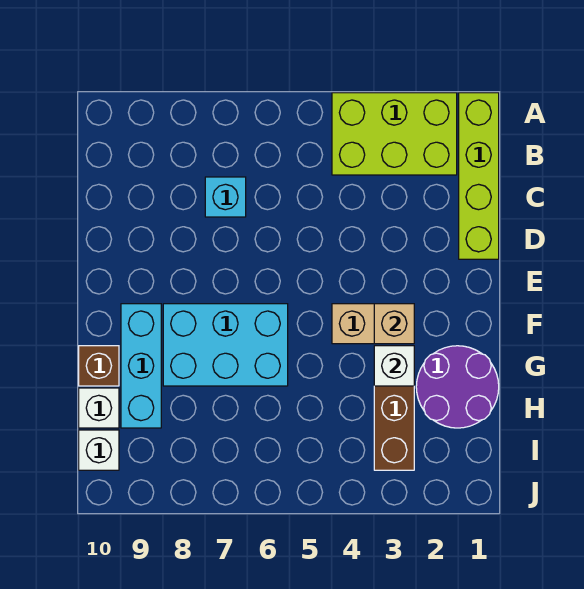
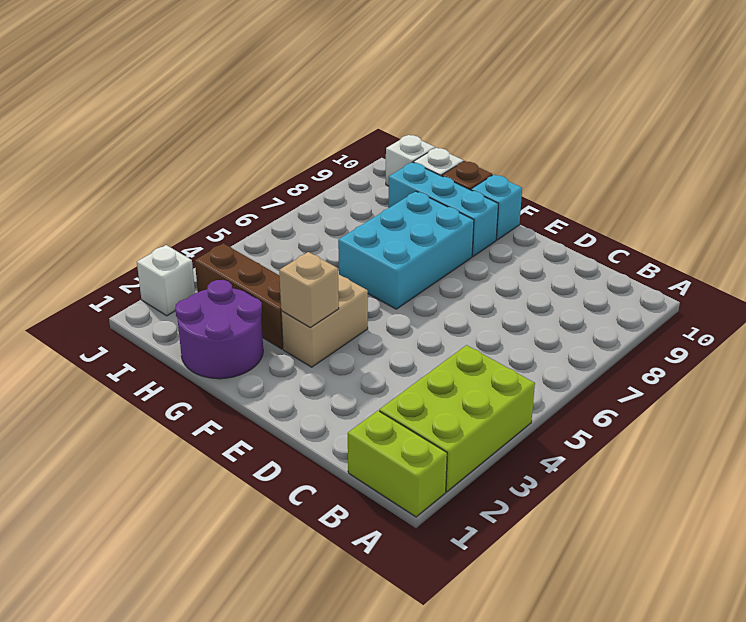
lime brick A1:D1 level 1 -> lime brick A1:B1 level 1
cyan brick C7 level 1 -> cyan brick F10 level 1
white brick G3 level 2 -> white brick J2 level 1

